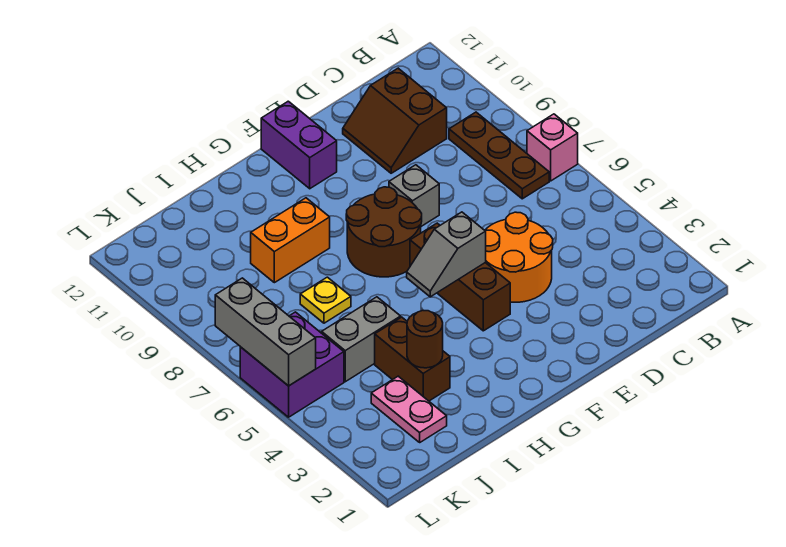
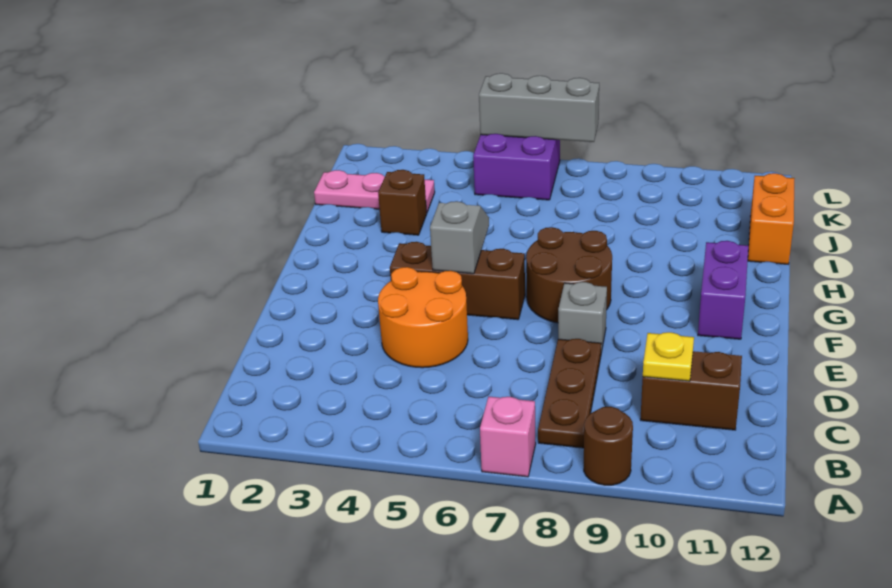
brown plate B7:B9 level 1 -> brown plate B8:D8 level 1
purple brick F11:F12 level 1 -> purple brick F11:G11 level 1
orange brick H9:I9 level 1 -> orange brick I12:J12 level 1
brown brick I3:I4 level 1 -> brown brick I3 level 1
brown round brick I3 level 2 -> brown round brick A9 level 1
grey brick I5:J5 level 1 -> none
yellow plate I7 level 1 -> yellow plate C10 level 2
pink plate J2:J3 level 1 -> pink plate J1:J3 level 1

